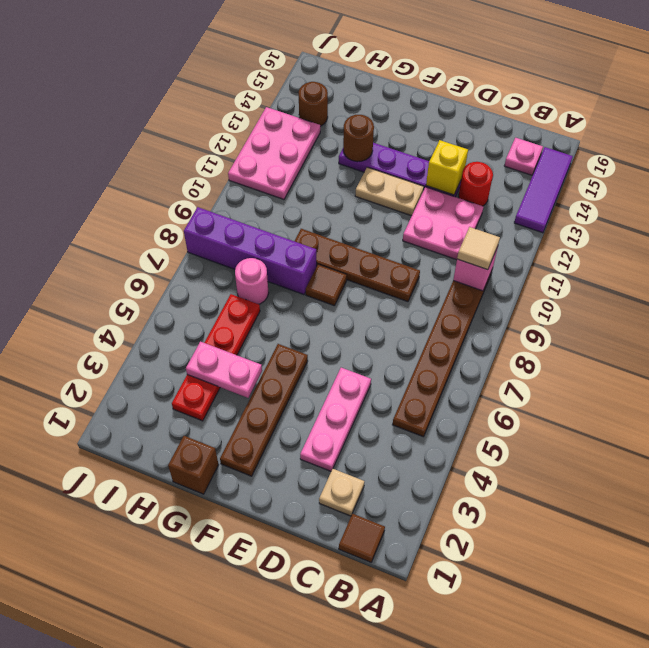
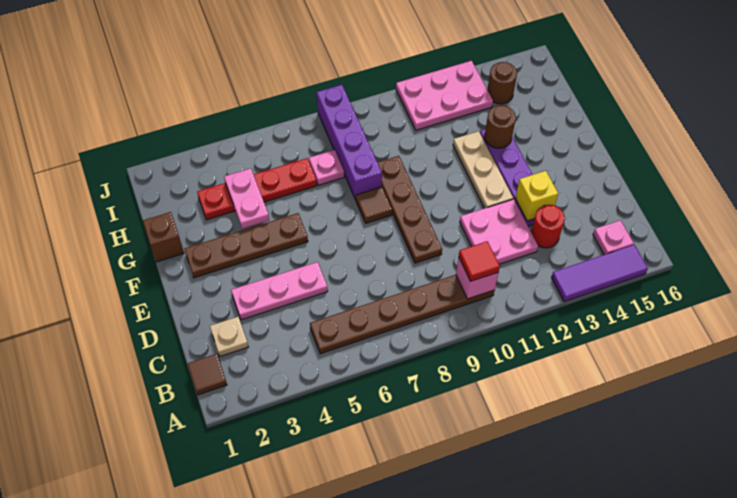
tan tile B10 level 3 -> red tile B10 level 3
tan plate E12:F12 level 1 -> tan plate E12:G12 level 1
pink round brick H7 level 1 -> pink plate H7 level 1

